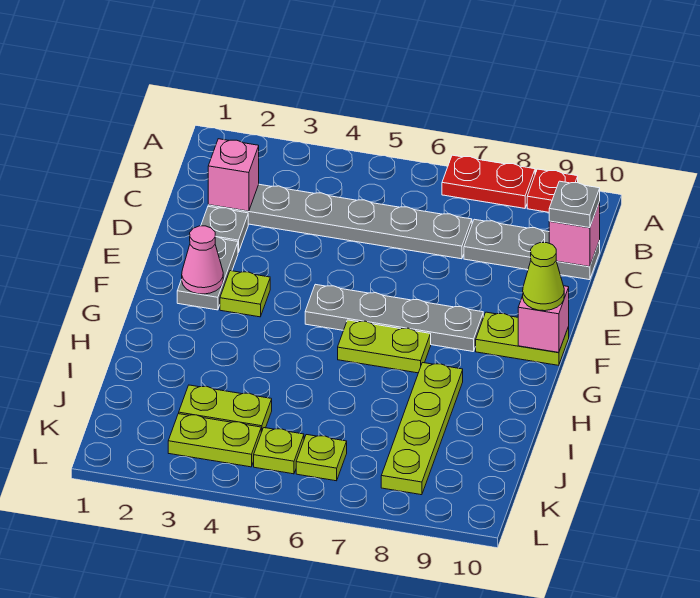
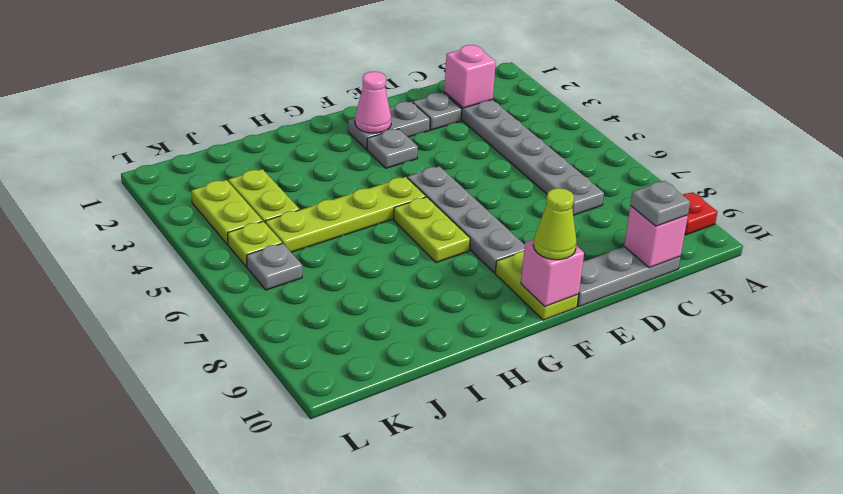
red plate A7:A8 level 1 -> none
grey plate C8:C10 level 1 -> grey plate C10:E10 level 1
lime plate F3 level 1 -> grey plate F3 level 1
lime plate H8:K8 level 1 -> lime plate G5:J5 level 1
lime plate K6 level 1 -> grey plate K6 level 1

